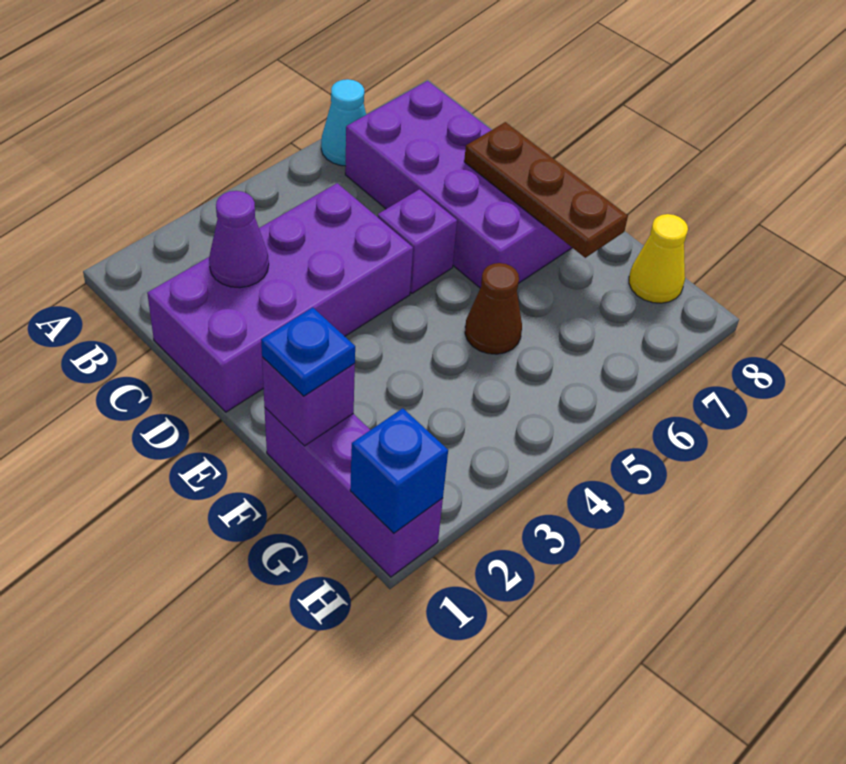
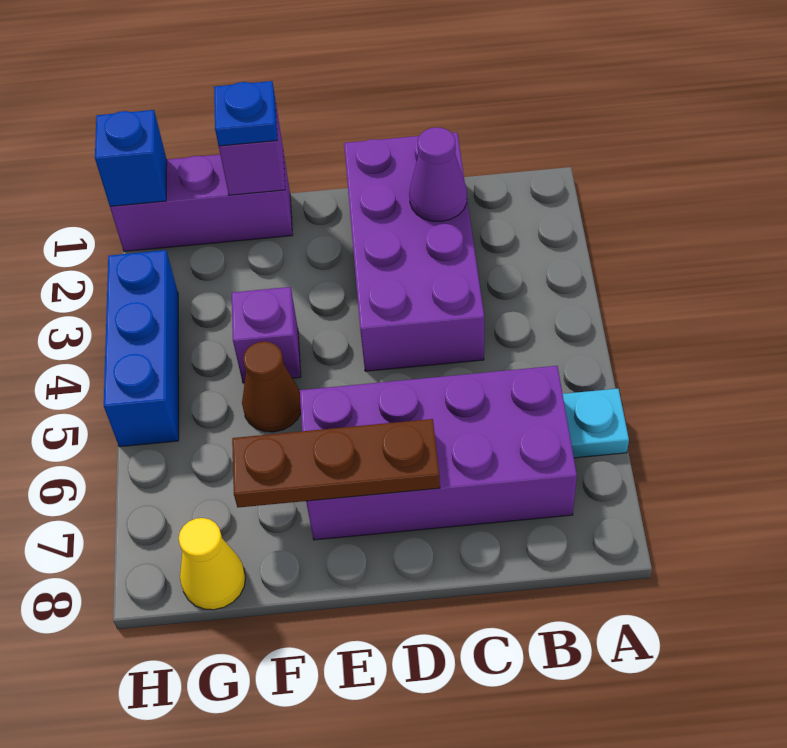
cyan cone A6 level 1 -> cyan plate A6 level 1
purple brick D5 level 1 -> purple brick F4 level 1
none -> blue brick H3:H5 level 1

